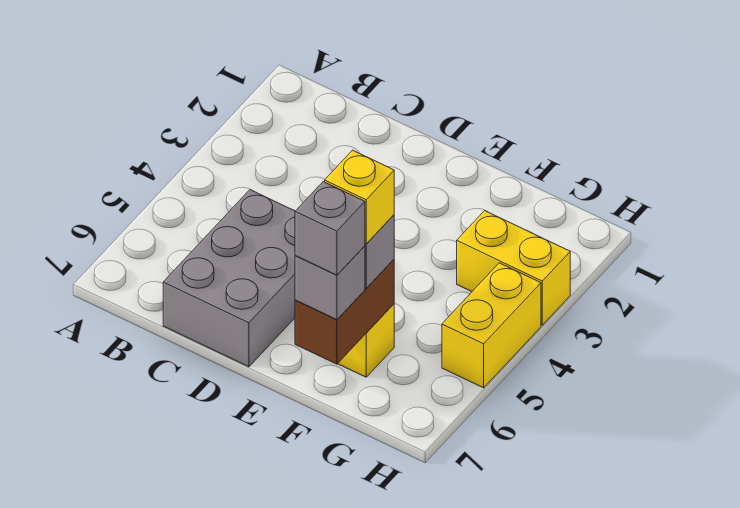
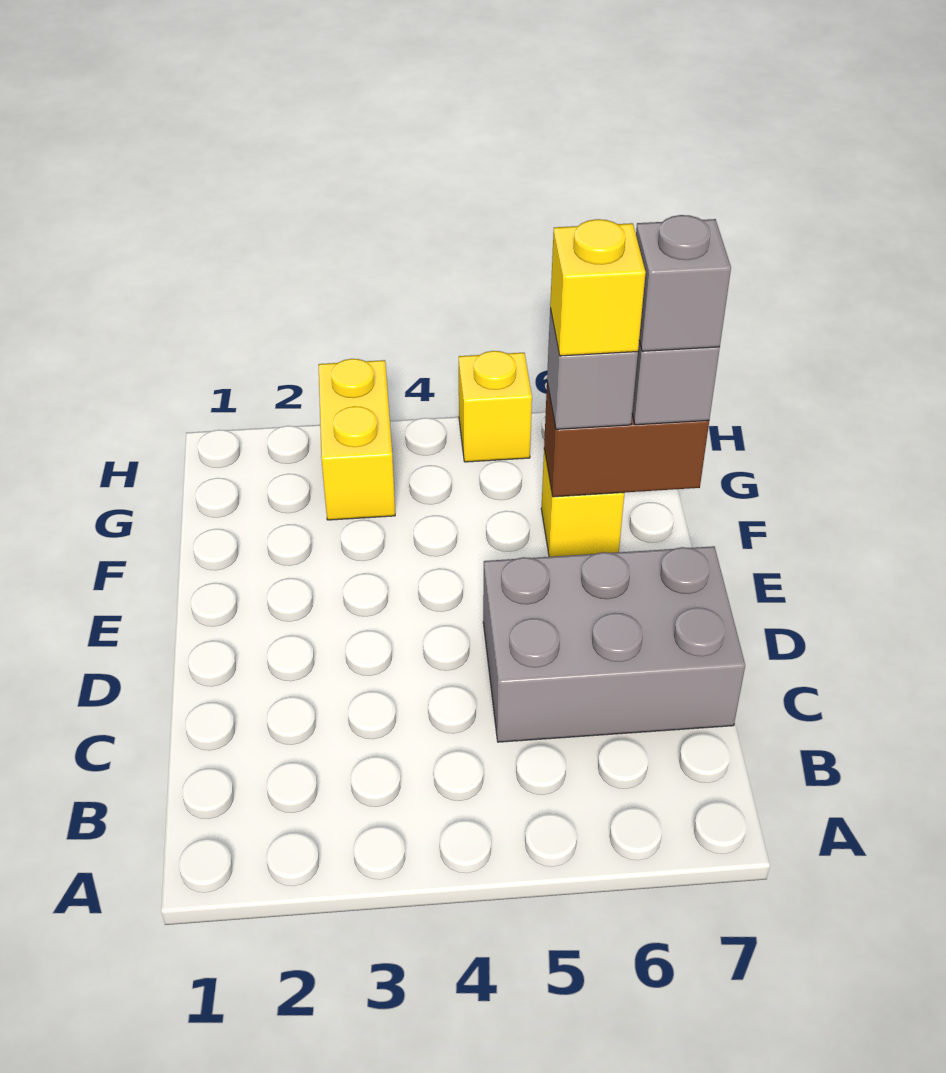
yellow brick H4:H5 level 1 -> yellow brick H5 level 1

